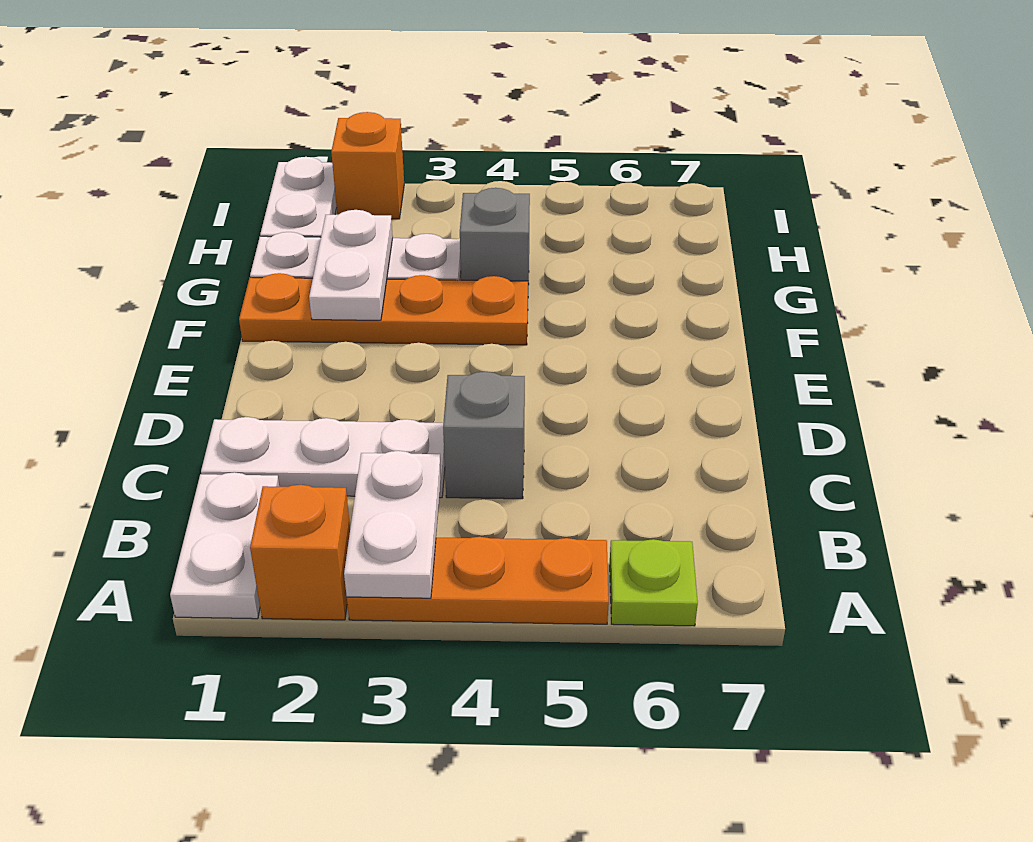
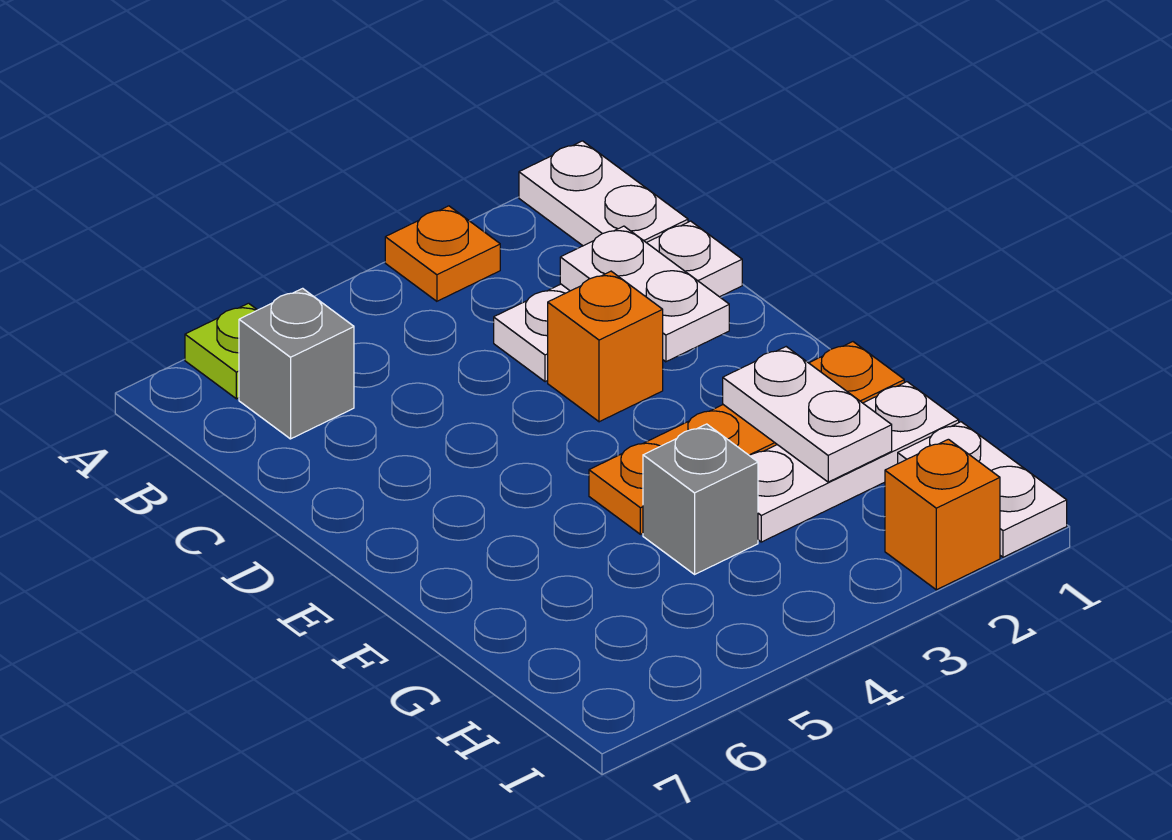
orange brick A2 level 1 -> orange brick D3 level 1
orange plate A3:A5 level 1 -> orange plate A3 level 1
white plate A3:B3 level 2 -> white plate C2:D2 level 2
grey brick C4 level 1 -> grey brick B6 level 1

